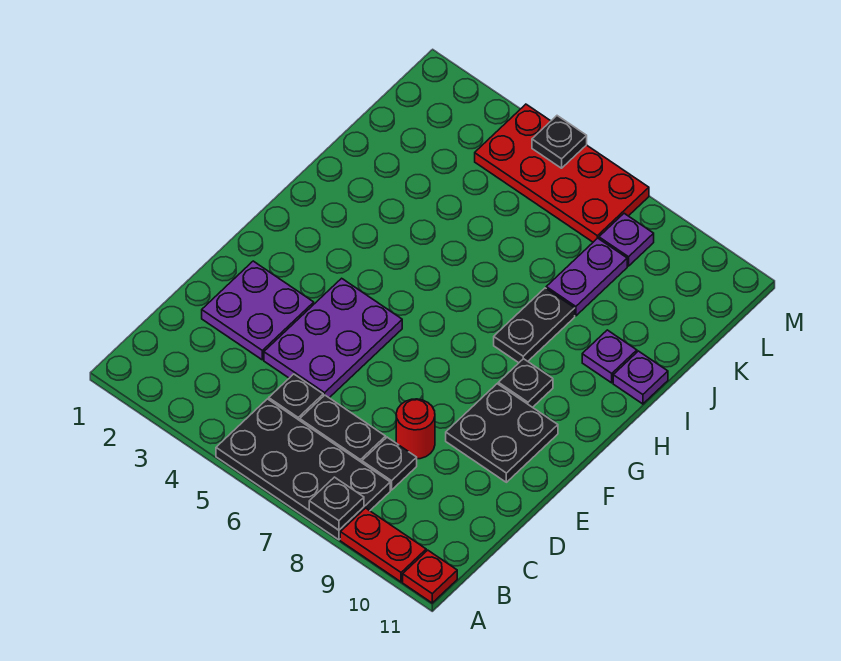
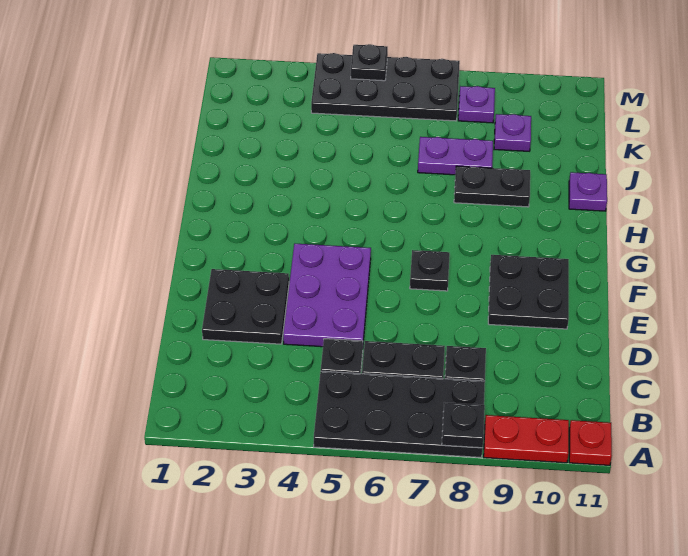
purple plate D2:E3 level 1 -> black plate D2:E3 level 1
red round brick D8 level 1 -> none
black plate G9 level 1 -> black plate F7 level 1
black plate H8:I8 level 1 -> black plate I8:I9 level 1
purple plate I10 level 1 -> purple plate K9 level 1
purple plate J8:K8 level 1 -> purple plate J7:J8 level 1
red plate L4:M7 level 1 -> black plate L4:M7 level 1

